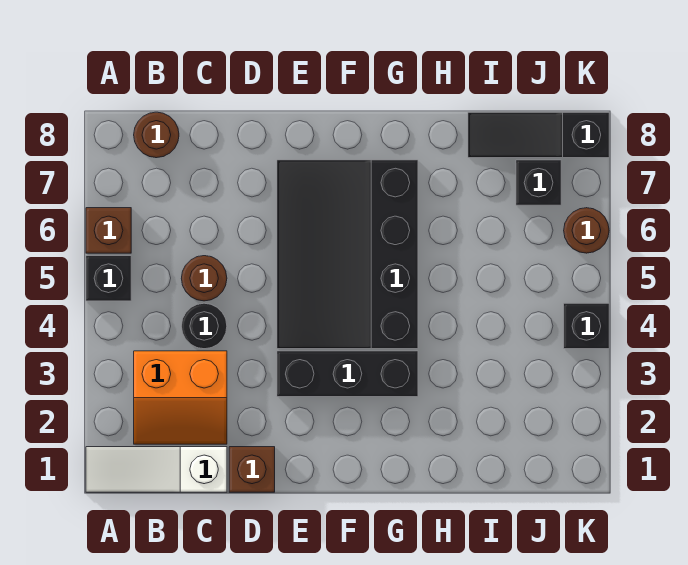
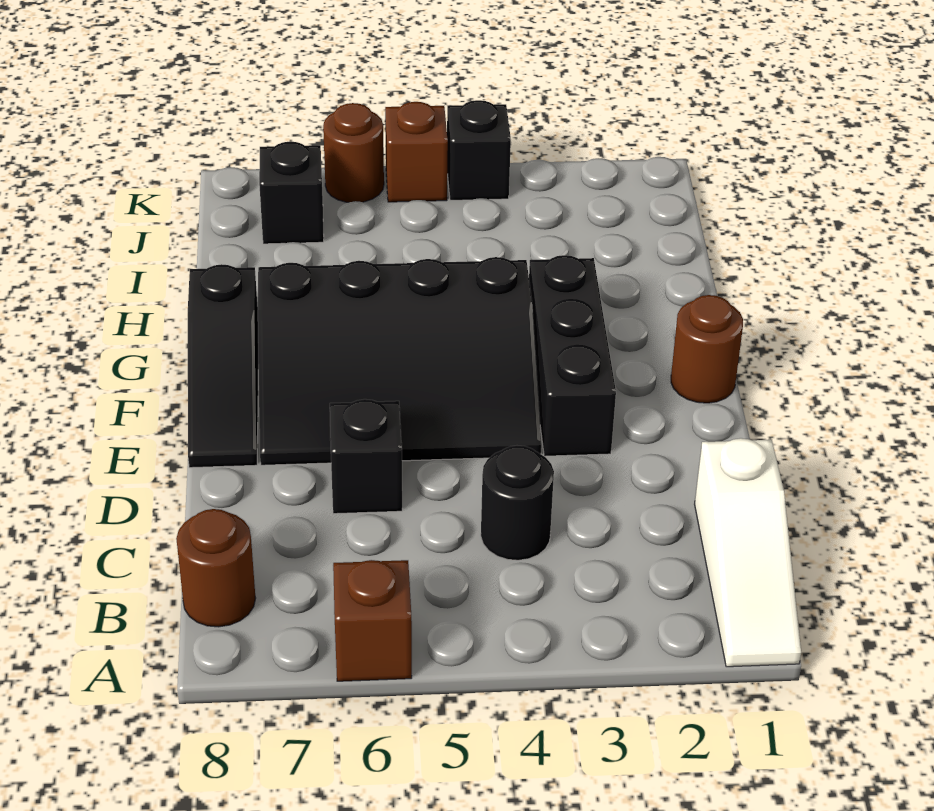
black brick A5 level 1 -> black brick D6 level 1
orange slope B2:C3 level 1 top 3 -> none
brown round brick C5 level 1 -> brown round brick F1 level 1
brown brick D1 level 1 -> brown brick K5 level 1
black slope I8:K8 level 1 top K -> black slope E8:G8 level 1 top G

